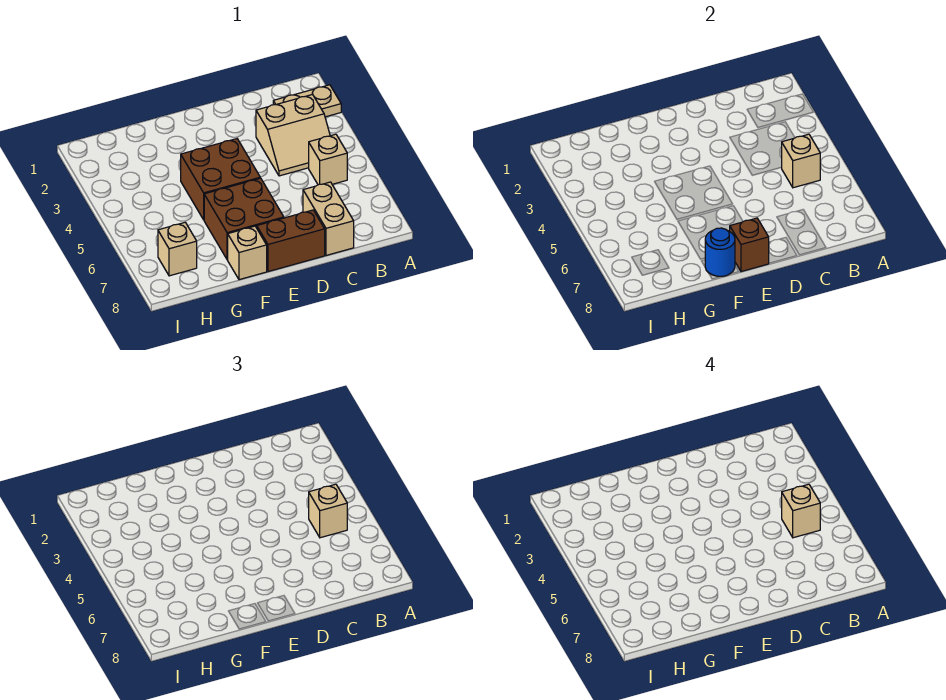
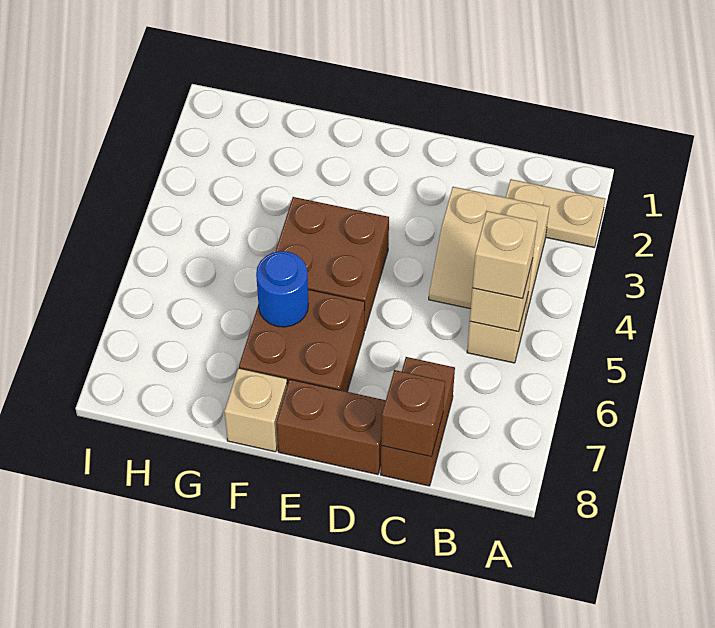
tan brick B5 level 4 -> none
tan brick C7:C8 level 1 -> brown brick C7:C8 level 1
brown brick E8 level 2 -> brown brick C8 level 2
blue round brick F8 level 2 -> blue round brick F6 level 2
tan brick H7 level 1 -> none

